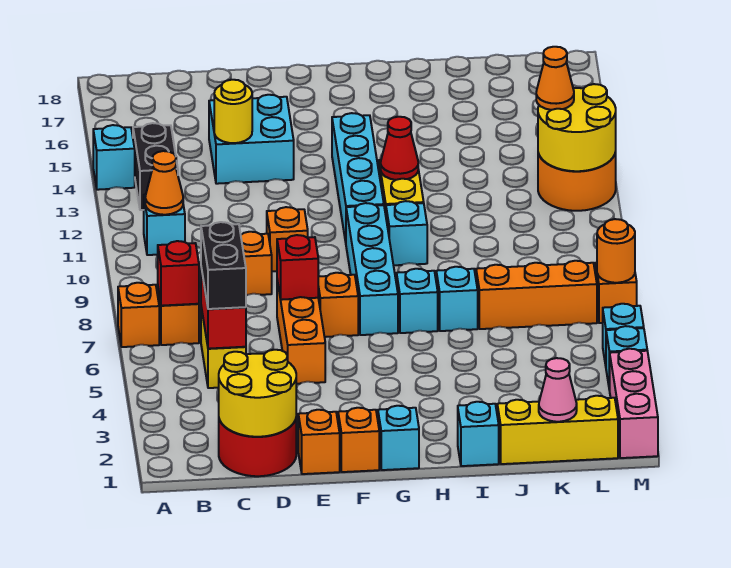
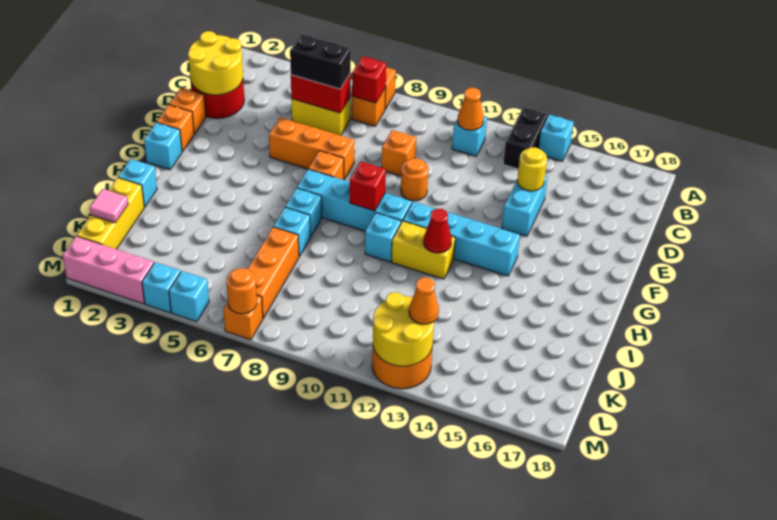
black brick B13:B14 level 1 -> black brick A13:B13 level 1
cyan brick D14:E15 level 1 -> cyan brick D14:E14 level 1
red brick E7 level 2 -> red brick G9 level 2
orange brick E10 level 1 -> orange round brick E10 level 1
pink cone K1 level 2 -> pink tile K1 level 2

